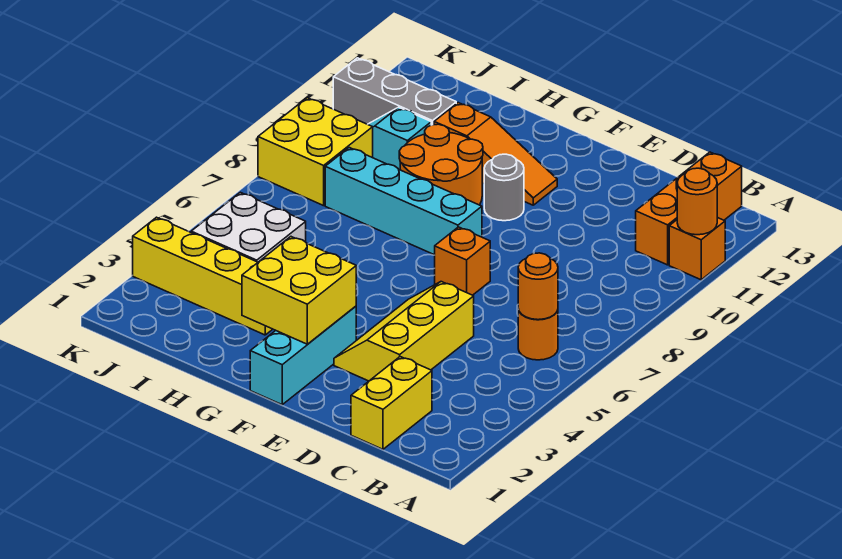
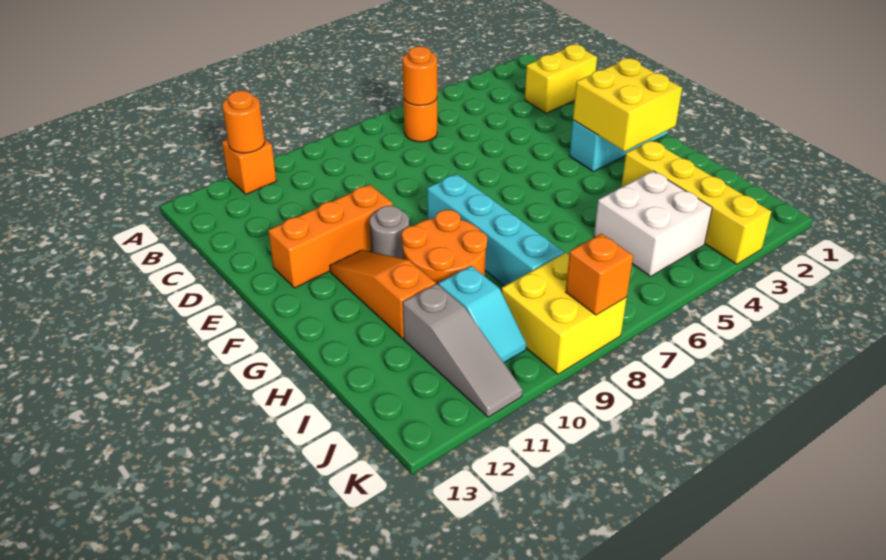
orange brick B11:B13 level 1 -> orange brick E10:E12 level 1
yellow slope D3:E5 level 1 top D -> none
orange brick E7 level 1 -> orange brick K8 level 2
grey brick I11:K11 level 1 -> grey slope I11:K11 level 1 top I

